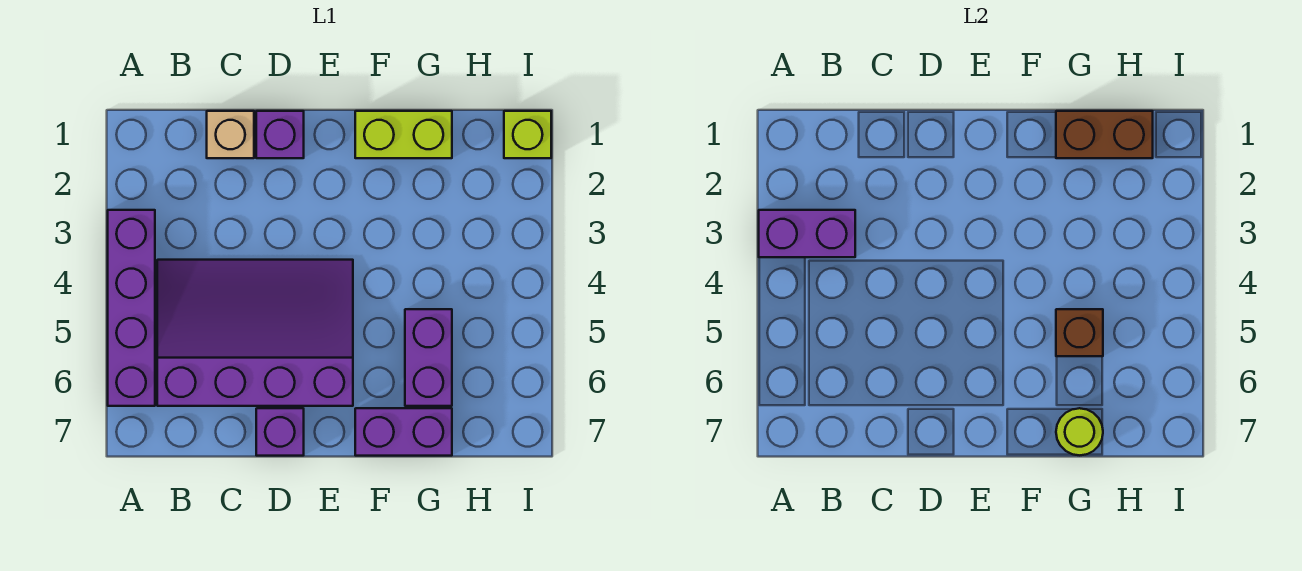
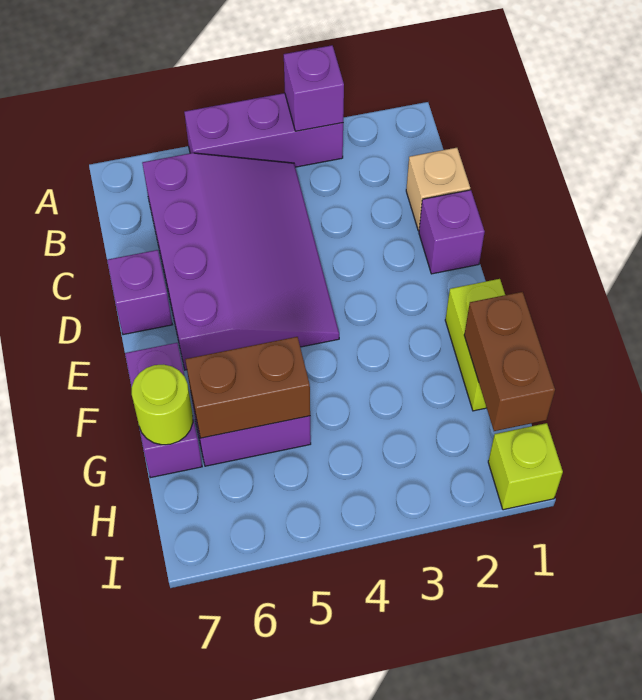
purple brick A3:A6 level 1 -> purple brick A3:A5 level 1
purple brick A3:B3 level 2 -> purple brick A3 level 2
brown brick G5 level 2 -> brown brick G5:G6 level 2

